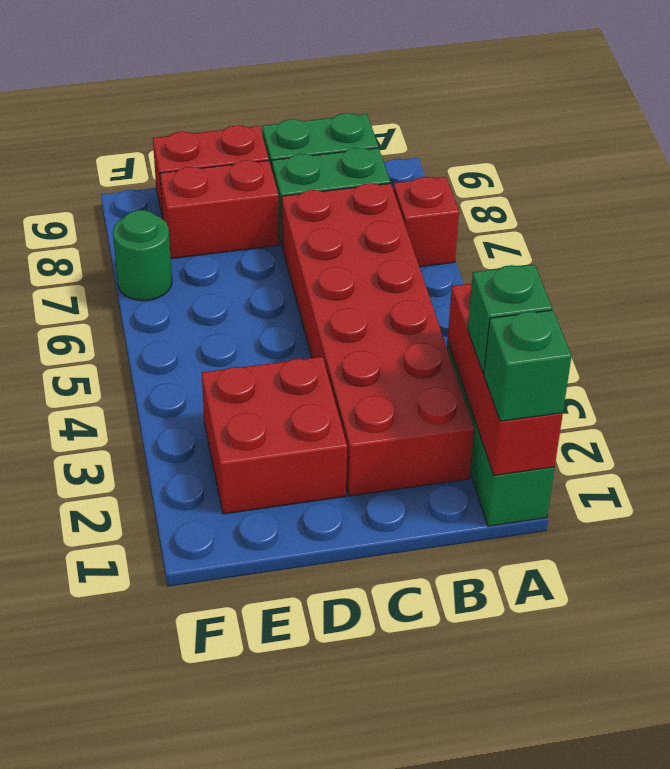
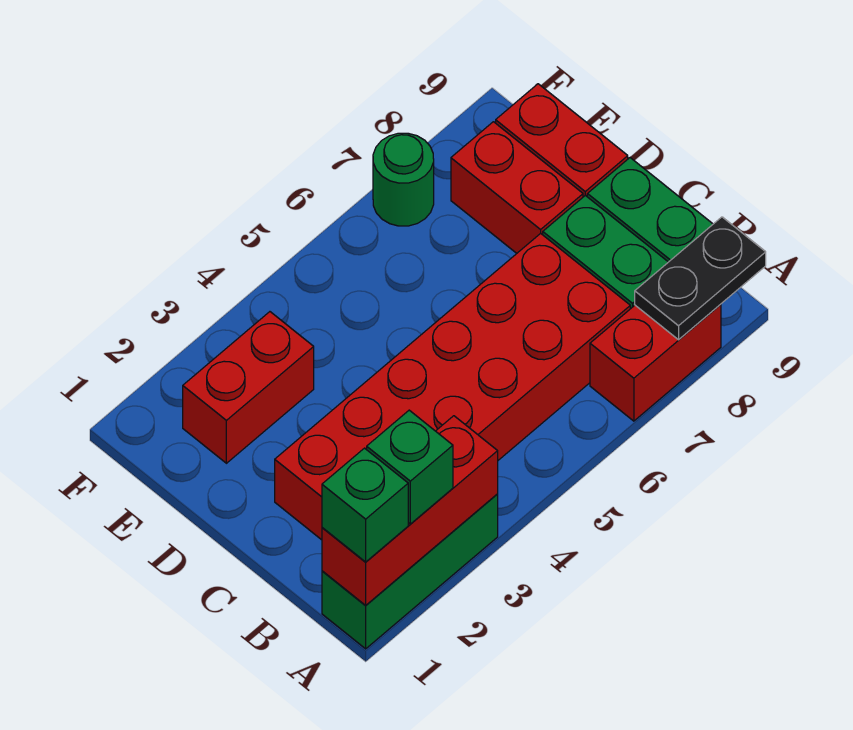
red brick A7 level 1 -> red brick A7:A8 level 1
none -> black plate A8:A9 level 2
red brick D2:E3 level 1 -> red brick E2:E3 level 1

